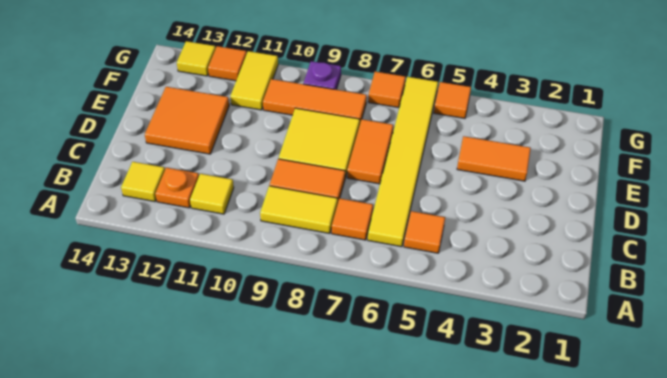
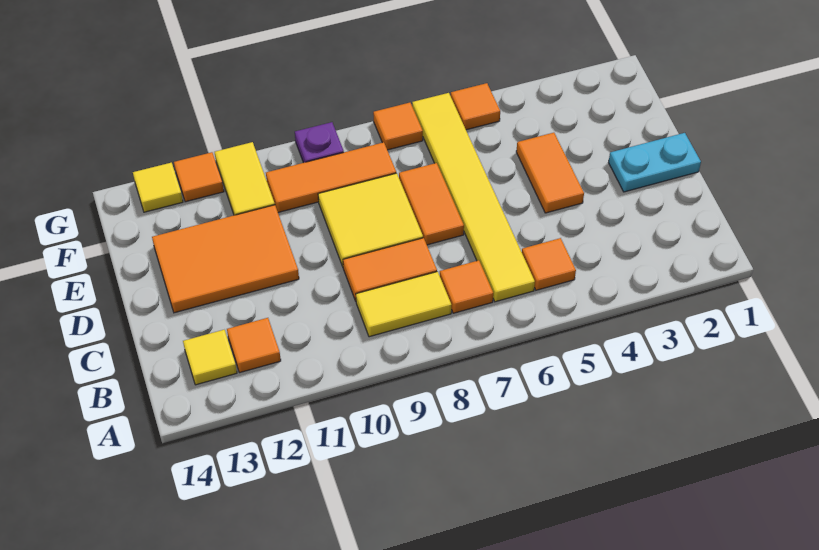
yellow tile B11 level 1 -> none
orange plate B12 level 1 -> orange tile B12 level 1
none -> cyan plate D1:D2 level 1
orange tile D12:E13 level 1 -> orange tile D11:E13 level 1
orange tile E3:E4 level 1 -> orange tile D4:E4 level 1

